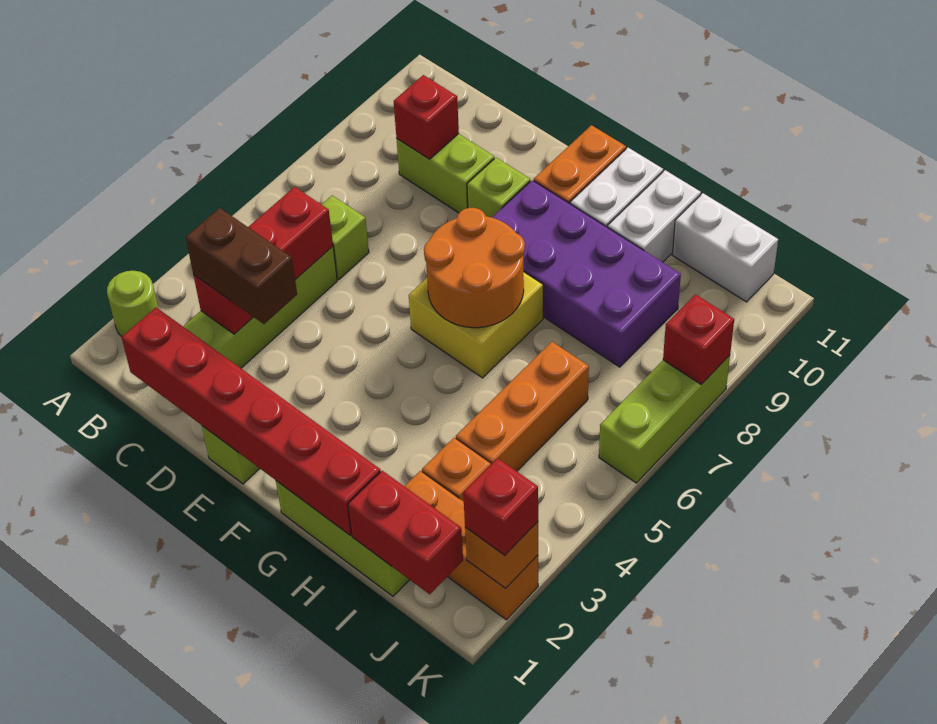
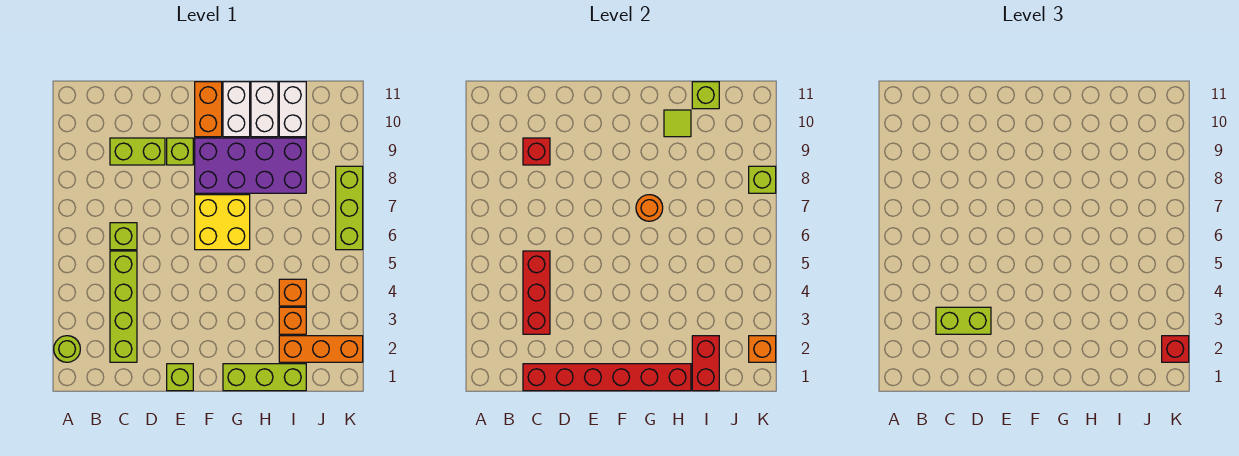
brown brick C3:D3 level 3 -> lime brick C3:D3 level 3
orange round brick F6:G7 level 2 -> orange round brick G7 level 2
none -> lime tile H10 level 2
red brick I1:J1 level 2 -> red brick I1:I2 level 2
orange brick I4:I6 level 1 -> orange brick I4 level 1
white brick I11:J11 level 1 -> white brick I10:I11 level 1
none -> lime brick I11 level 2
red brick K8 level 2 -> lime brick K8 level 2

